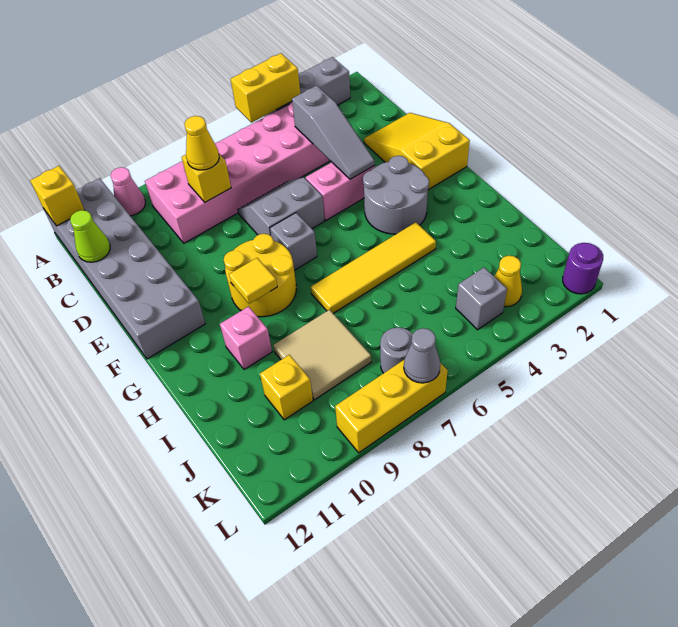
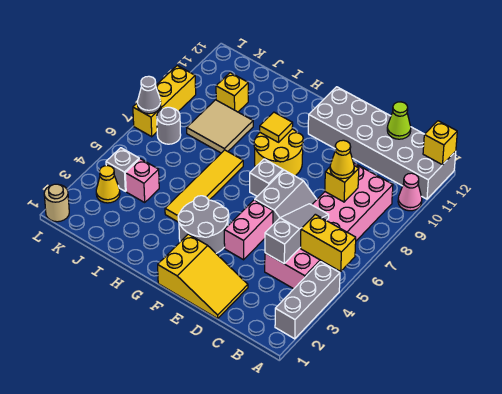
yellow brick A4:A5 level 2 -> yellow brick A5:B5 level 2
grey slope C4:E4 level 2 top C -> grey slope C4:C6 level 2 top 4
pink brick H10 level 1 -> pink brick J4 level 1
purple round brick L1 level 1 -> tan round brick L1 level 1

